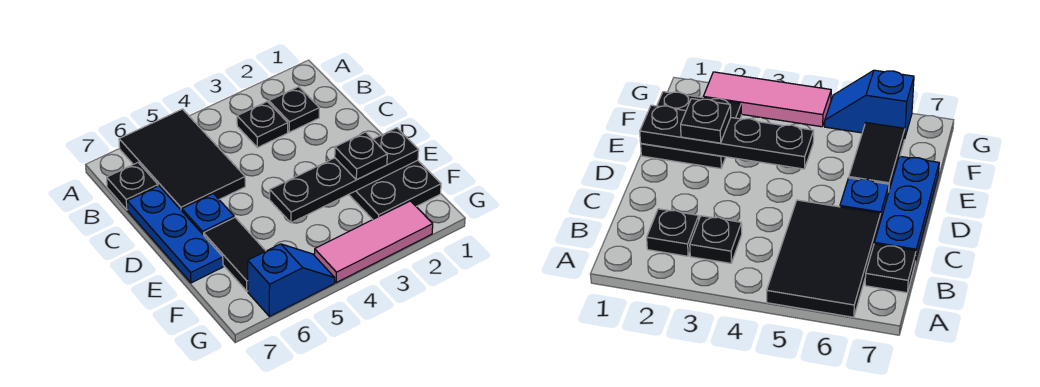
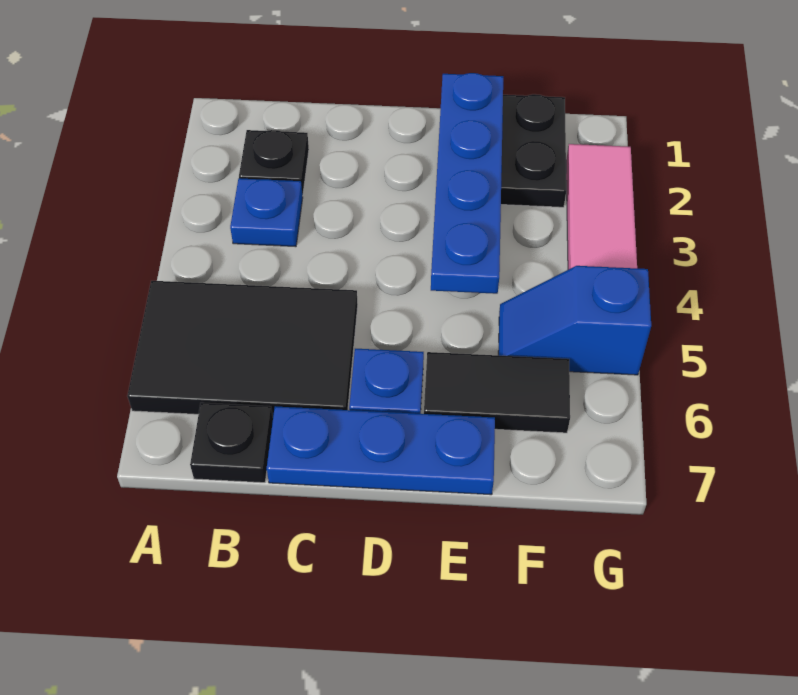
black plate B3 level 1 -> blue plate B3 level 1
black plate E1:E4 level 2 -> blue plate E1:E4 level 2
black plate E2 level 3 -> none
blue slope G5:G6 level 1 top 6 -> blue slope F5:G5 level 1 top G

